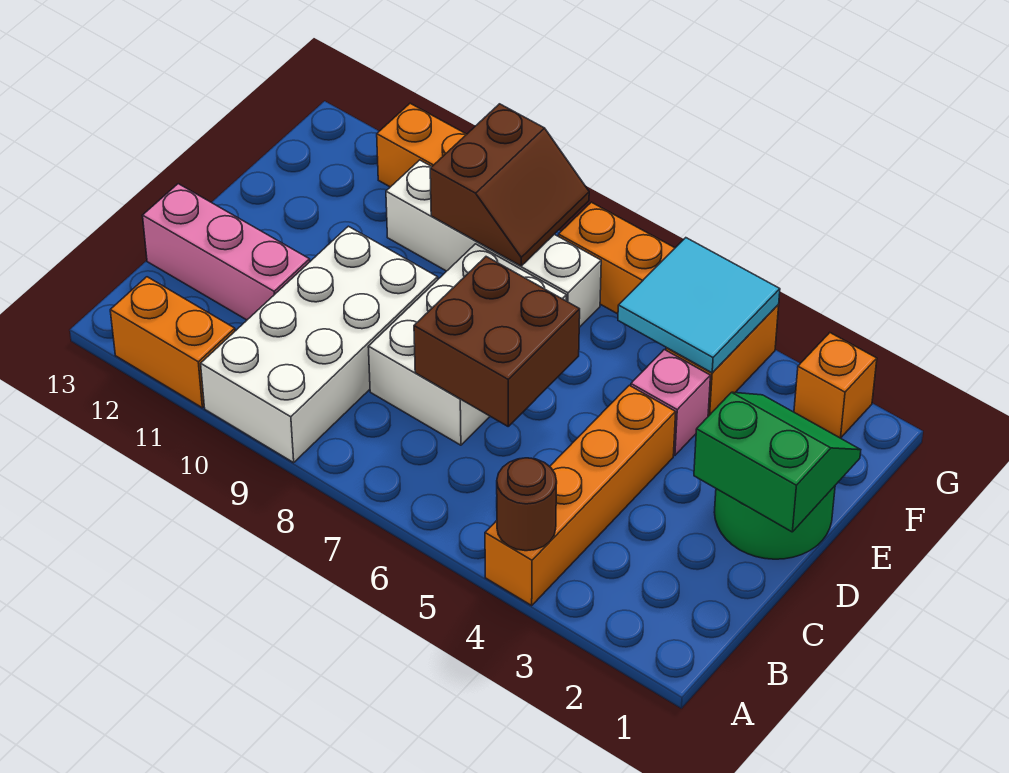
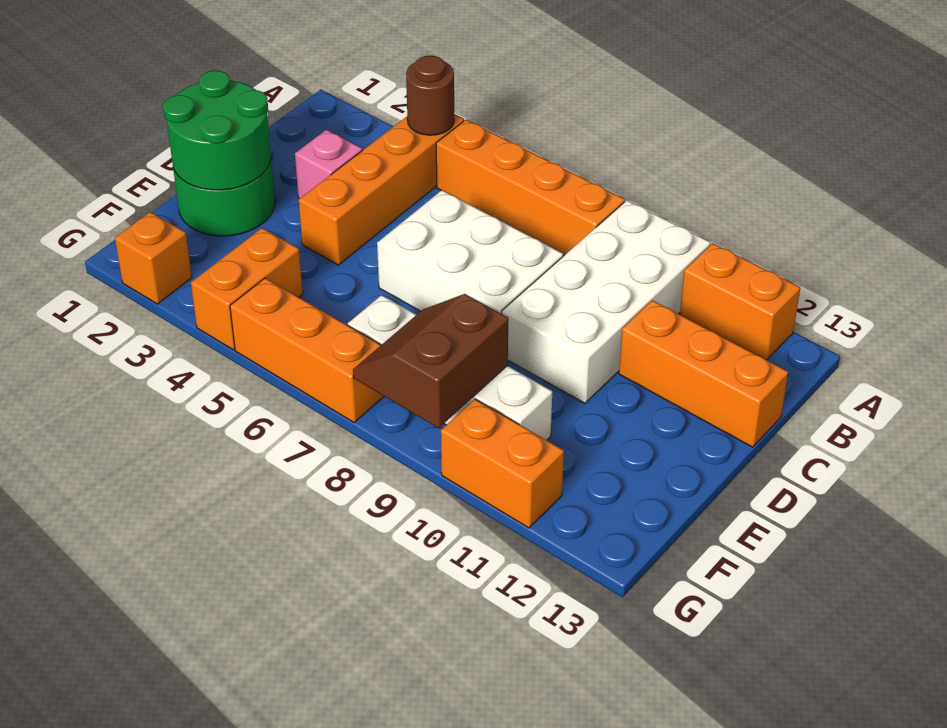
none -> orange brick A5:A8 level 1
brown brick C6:D7 level 2 -> none
white brick C7:E8 level 1 -> white brick C6:D8 level 1
pink brick C11:C13 level 1 -> orange brick C11:C13 level 1
green slope D1:E2 level 2 top D -> green round brick D1:E2 level 2
pink brick E4 level 1 -> pink brick C3 level 1
cyan tile F4:G5 level 2 -> none

